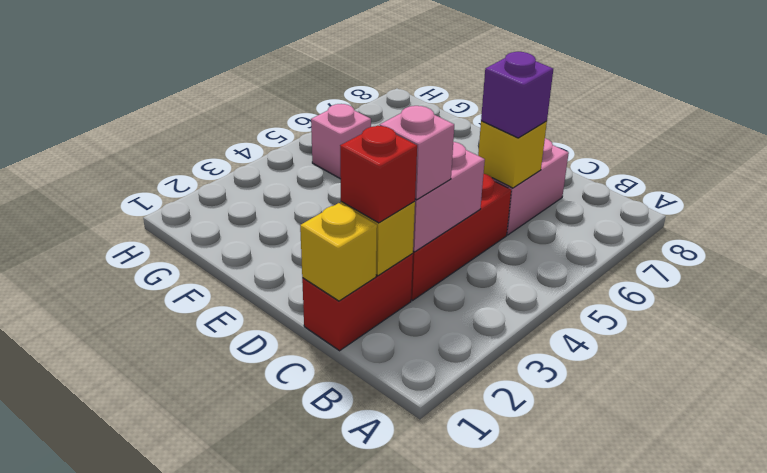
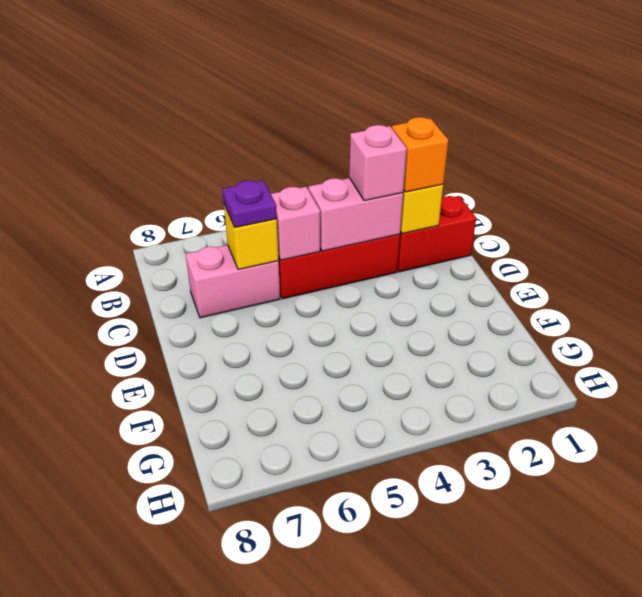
yellow brick C1 level 2 -> none
red brick C2 level 3 -> orange brick C2 level 3
purple brick C6 level 3 -> purple plate C6 level 3
pink brick G5 level 1 -> pink brick C5 level 2

